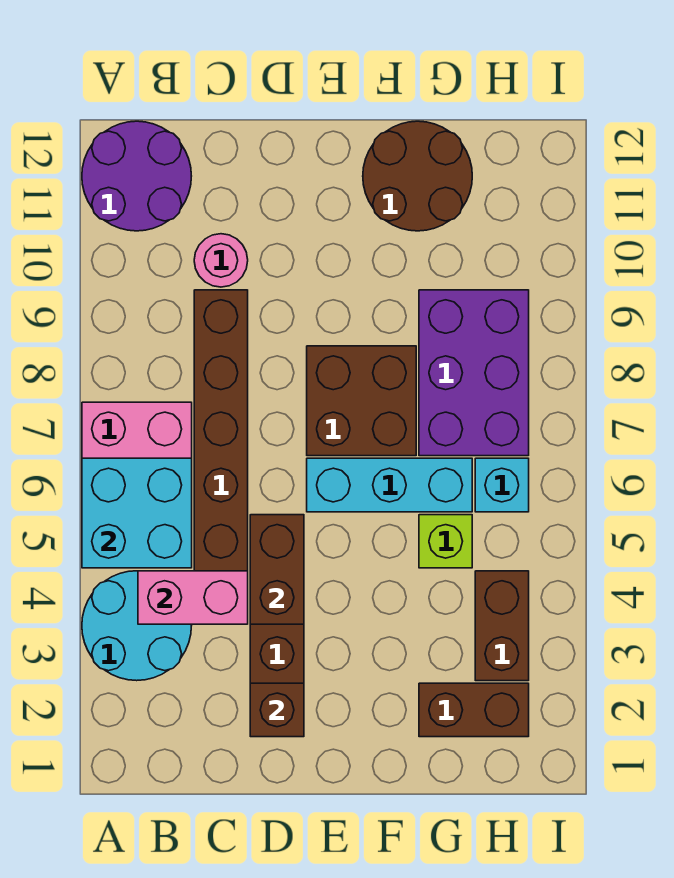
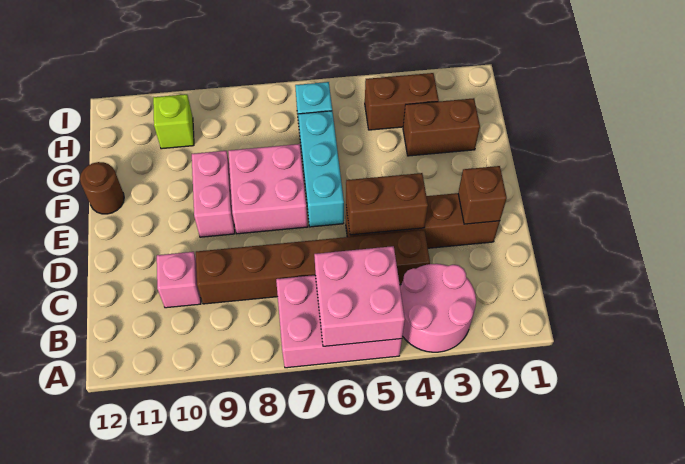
cyan round brick A3:B4 level 1 -> pink round brick A3:B4 level 1
cyan brick A5:B6 level 2 -> pink brick A5:B6 level 2
purple round brick A11:B12 level 1 -> none
pink brick B4:C4 level 2 -> pink brick E9:F9 level 1
pink round brick C10 level 1 -> pink brick C10 level 1
brown brick E7:F8 level 1 -> pink brick E7:F8 level 1
brown round brick F11:G12 level 1 -> brown round brick F12 level 1
brown brick G2:H2 level 1 -> brown brick G2:G3 level 1
lime brick G5 level 1 -> lime brick H10 level 1
purple brick G7:H9 level 1 -> none

